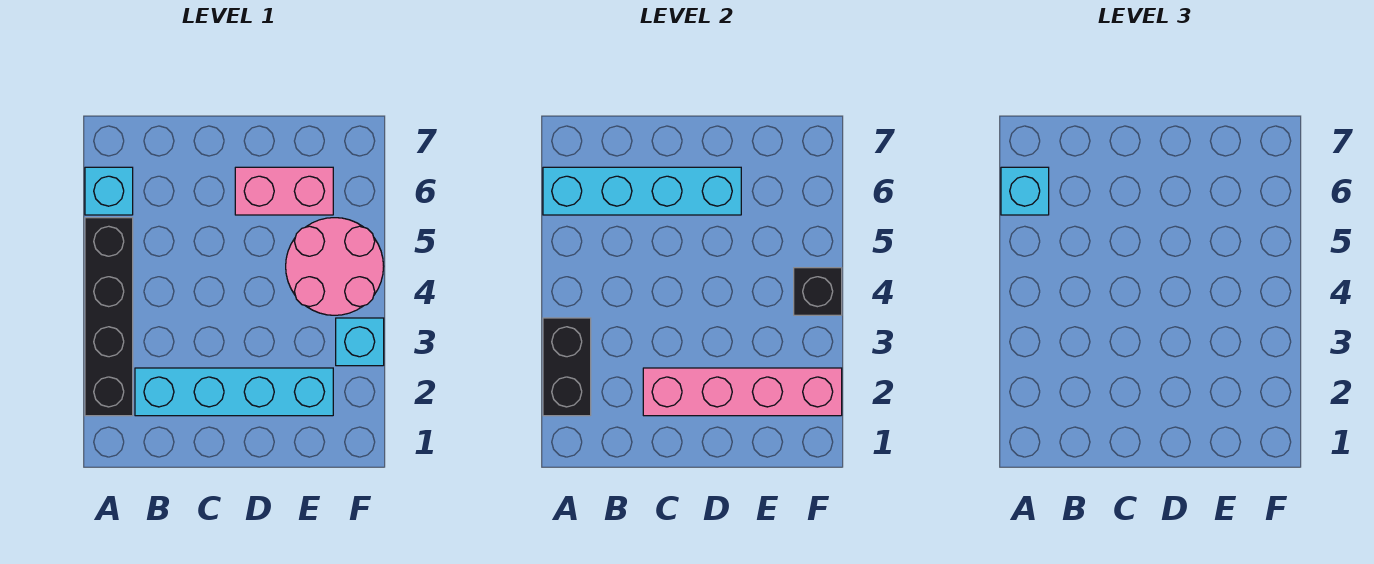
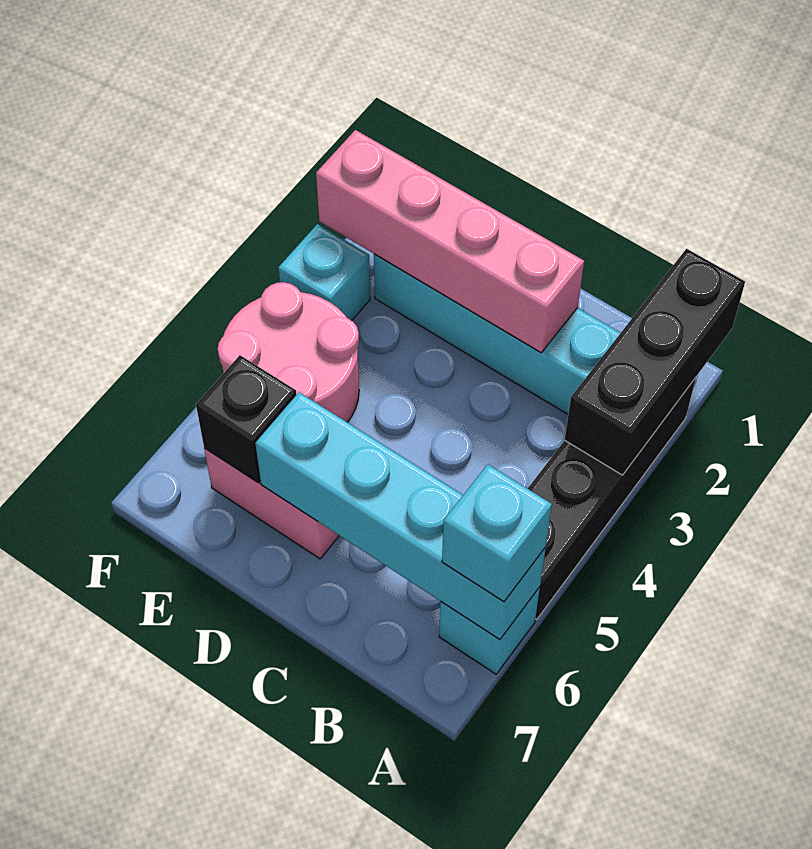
black brick A2:A3 level 2 -> black brick A1:A3 level 2
black brick F4 level 2 -> black brick E6 level 2

